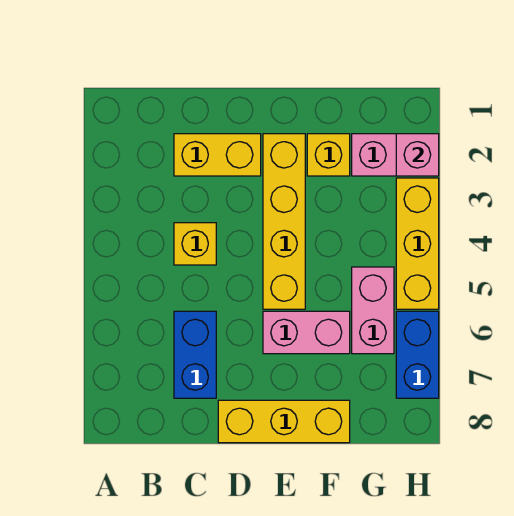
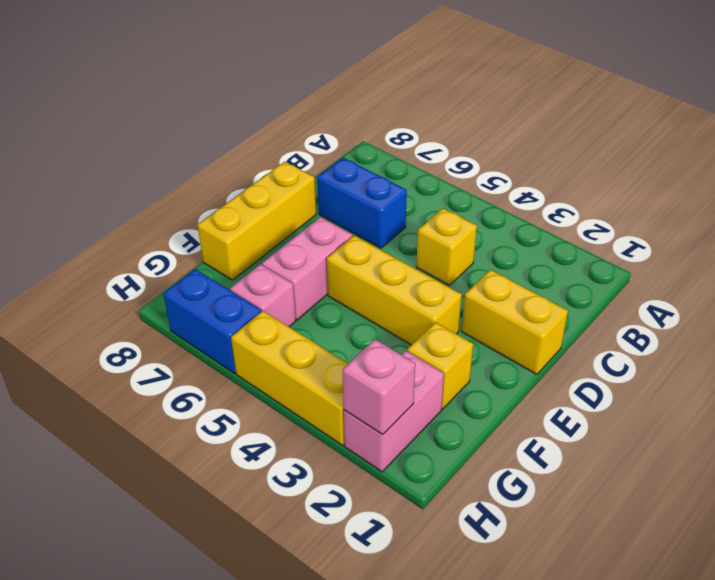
yellow brick C2:D2 level 1 -> yellow brick D1:D2 level 1
yellow brick E2:E5 level 1 -> yellow brick E3:E5 level 1
pink brick G5:G6 level 1 -> pink brick G6 level 1

